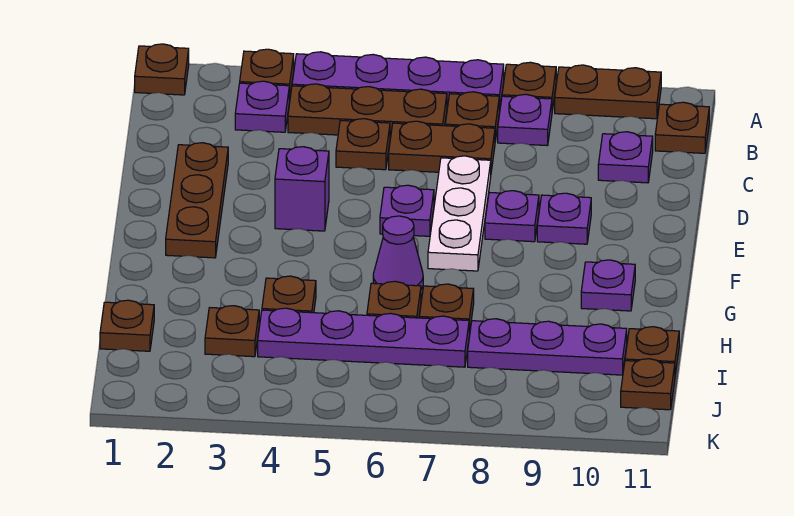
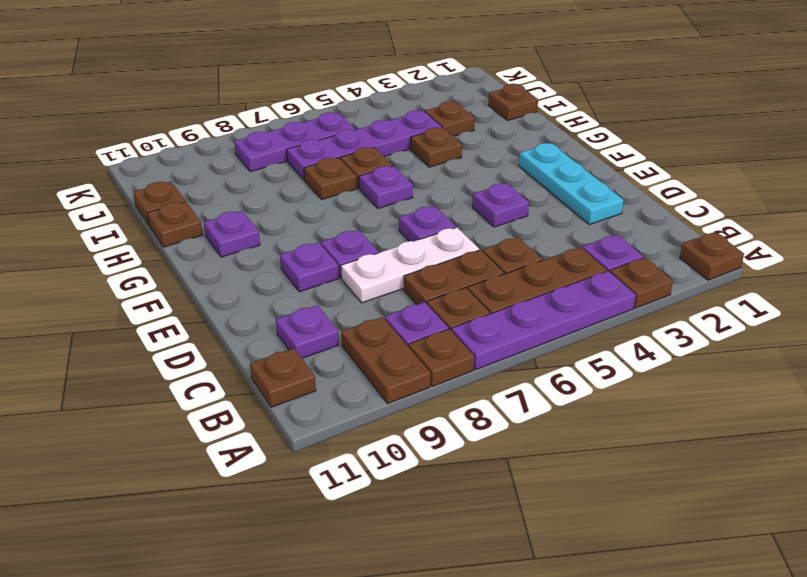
brown plate A9:A10 level 1 -> brown plate A9:B9 level 1
brown plate D2:F2 level 1 -> cyan plate D2:F2 level 1
white plate D7:F7 level 1 -> white plate D6:D8 level 1
purple brick E4 level 1 -> purple plate E4 level 1
purple cone G6 level 1 -> purple plate G6 level 1
purple plate I8:I10 level 1 -> purple plate J6:J8 level 1
brown plate J11 level 1 -> brown plate H11 level 1

